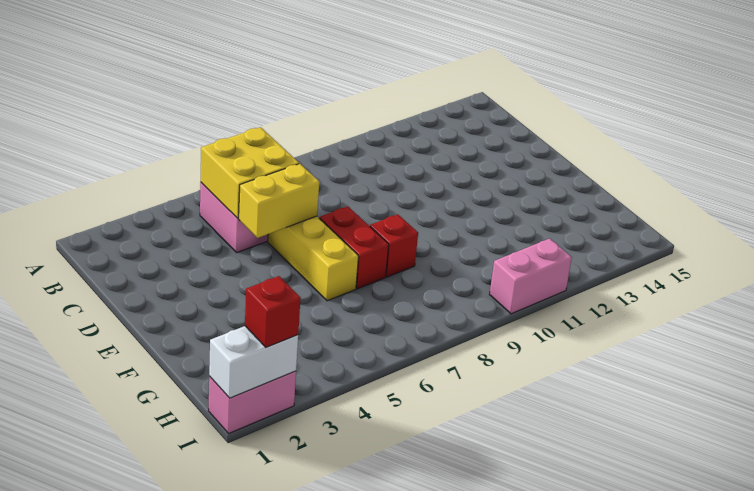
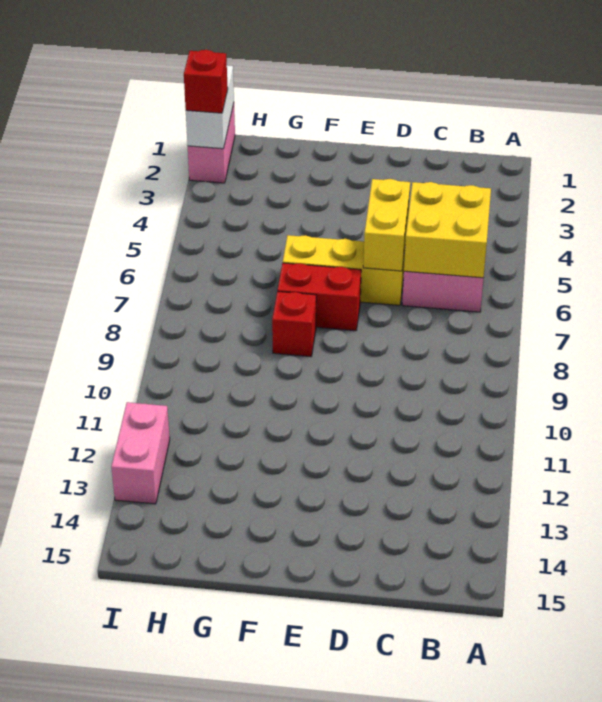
pink brick I10:I11 level 1 -> pink brick I12:I13 level 1

